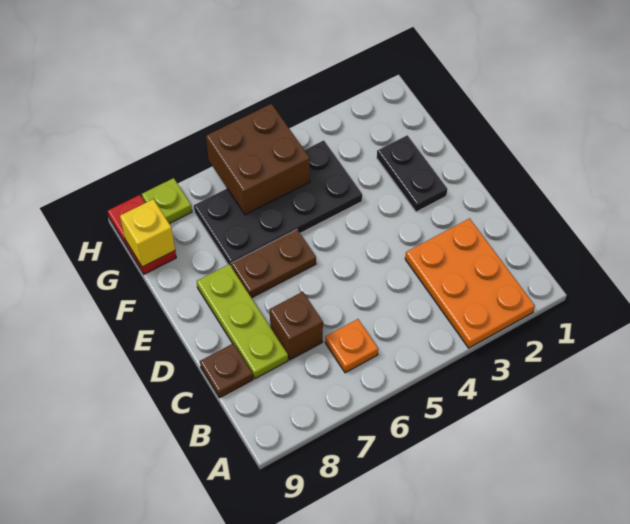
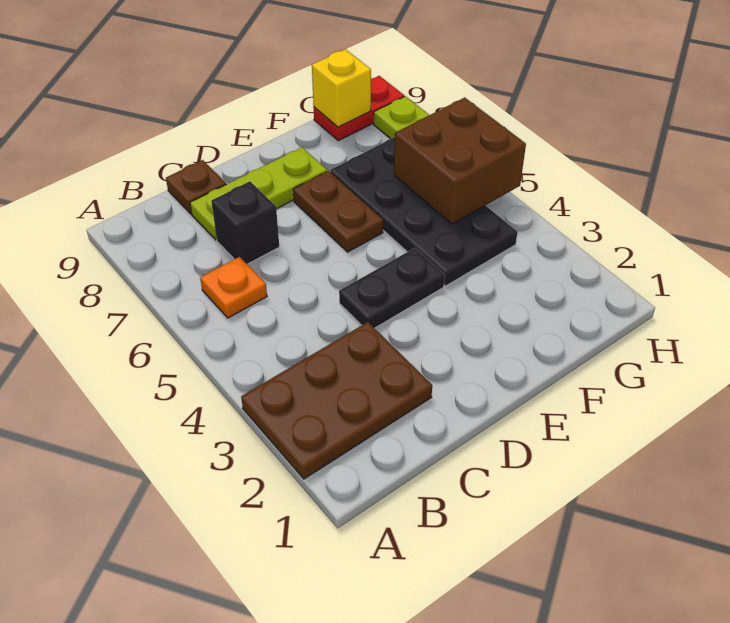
orange plate A2:C3 level 1 -> brown plate A2:C3 level 1
brown brick C7 level 1 -> black brick C7 level 1
black plate E2:F2 level 1 -> black plate D4:E4 level 1

